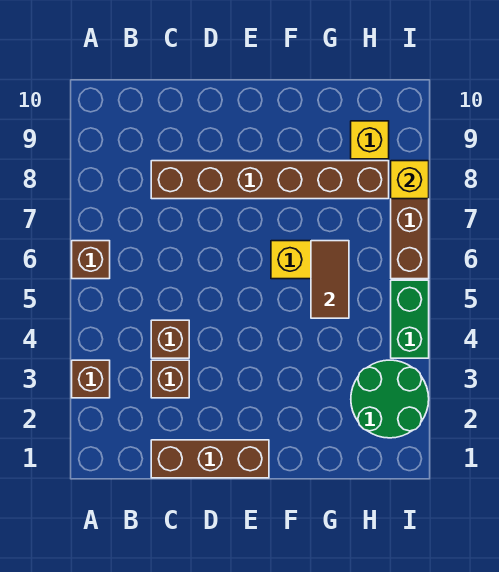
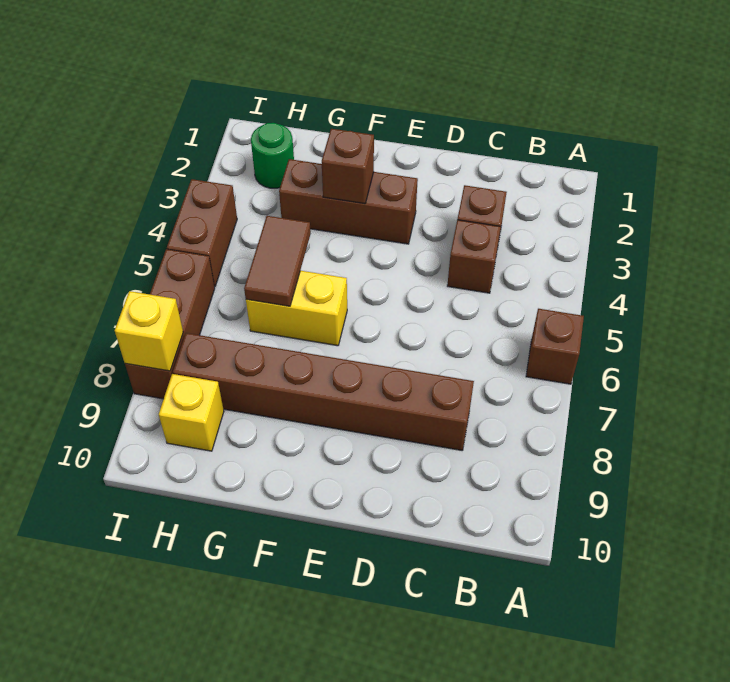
brown brick A3 level 1 -> brown brick F3 level 2
brown brick C1:E1 level 1 -> brown brick E3:G3 level 1
green round brick H2:I3 level 1 -> green round brick H2 level 1
green brick I4:I5 level 1 -> brown brick I4:I5 level 1

